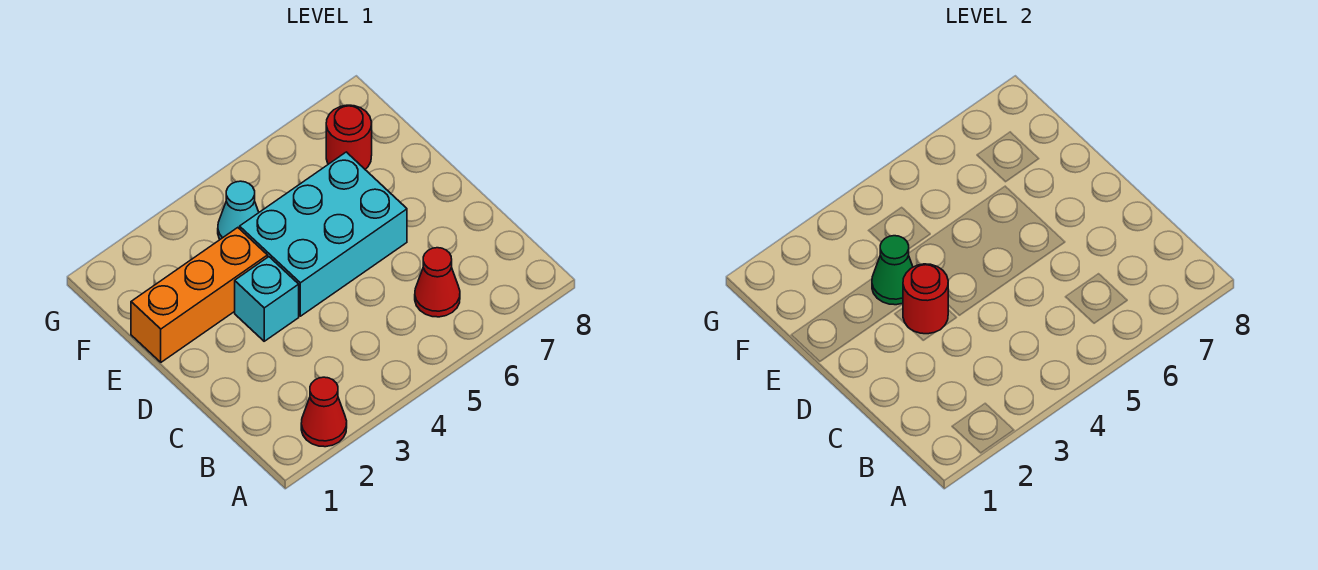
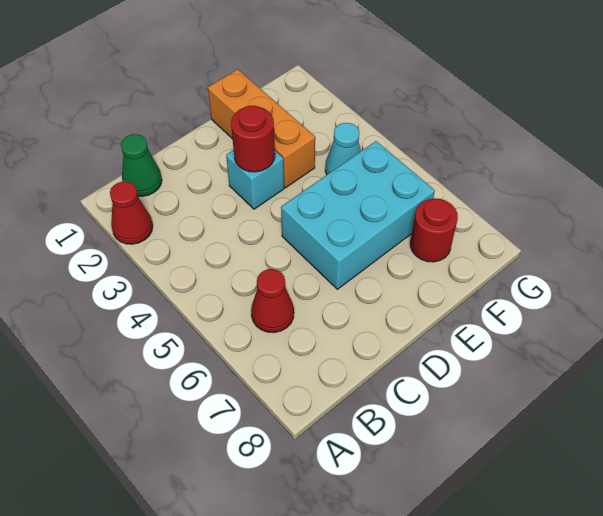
cyan brick D4:E6 level 1 -> cyan brick D5:F6 level 1
green cone E3 level 2 -> green cone B1 level 1

